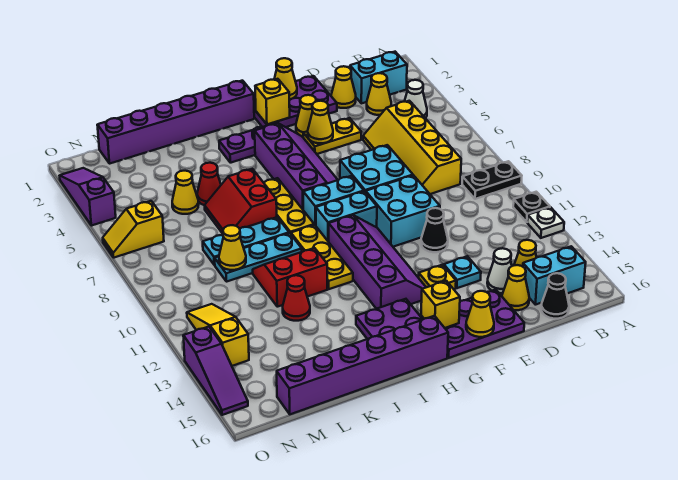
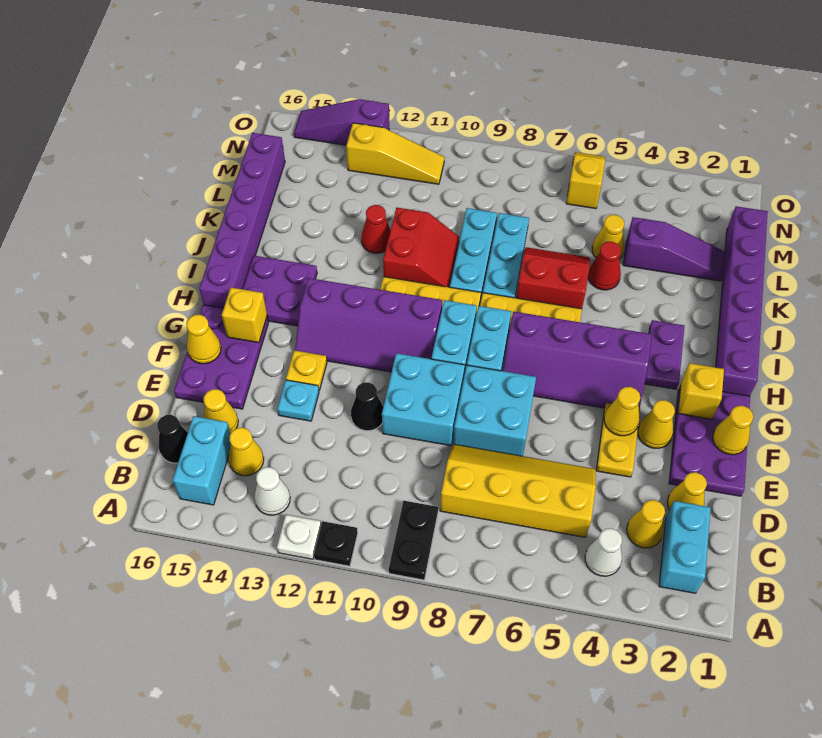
white cone D14 level 1 -> white cone B13 level 1
yellow cone L9 level 2 -> none
purple slope O2:O4 level 1 top 4 -> purple slope L2:L4 level 1 top 4

